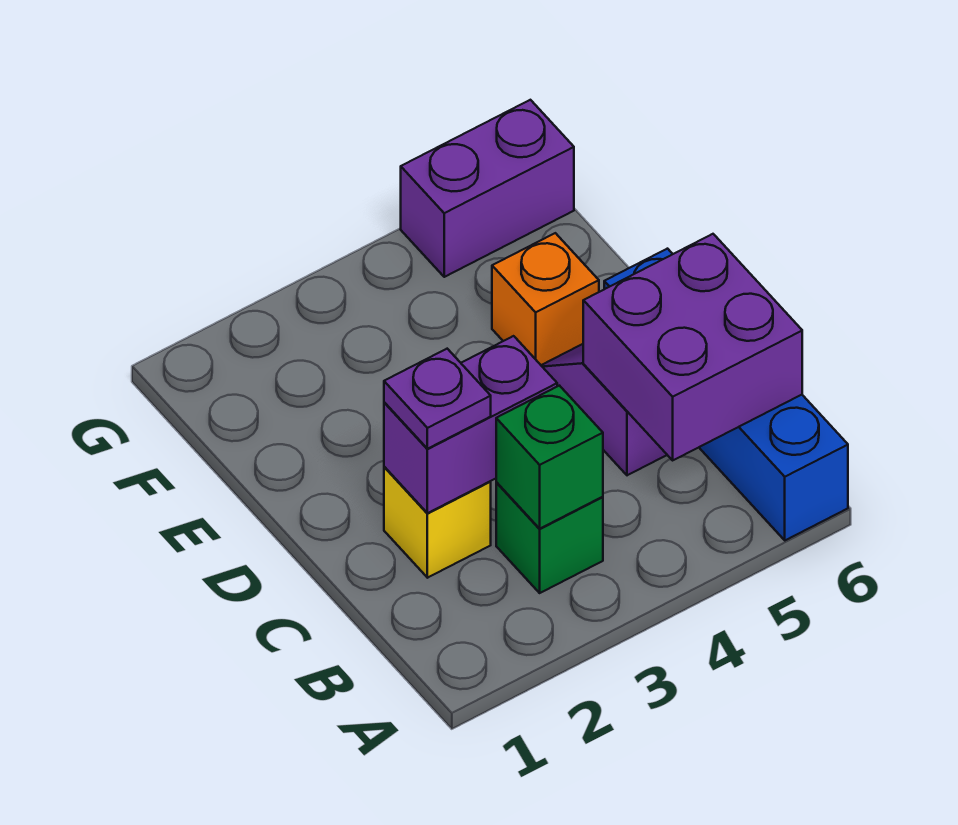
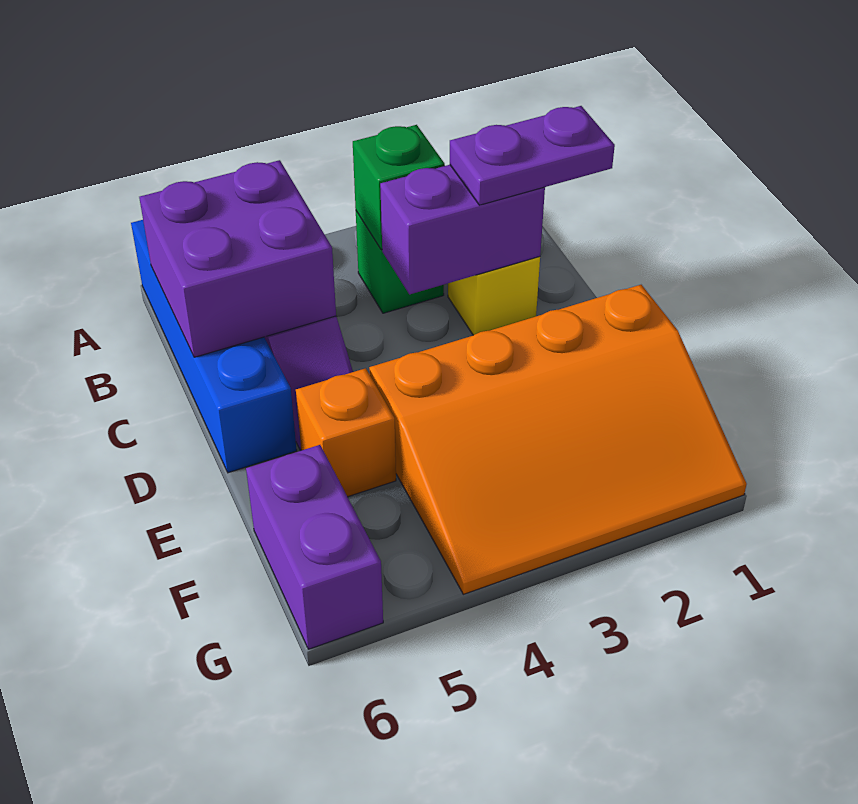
purple plate C2 level 3 -> purple plate C1:C2 level 3
none -> orange slope E1:G4 level 1 top E
purple brick G5:G6 level 1 -> purple brick F6:G6 level 1

